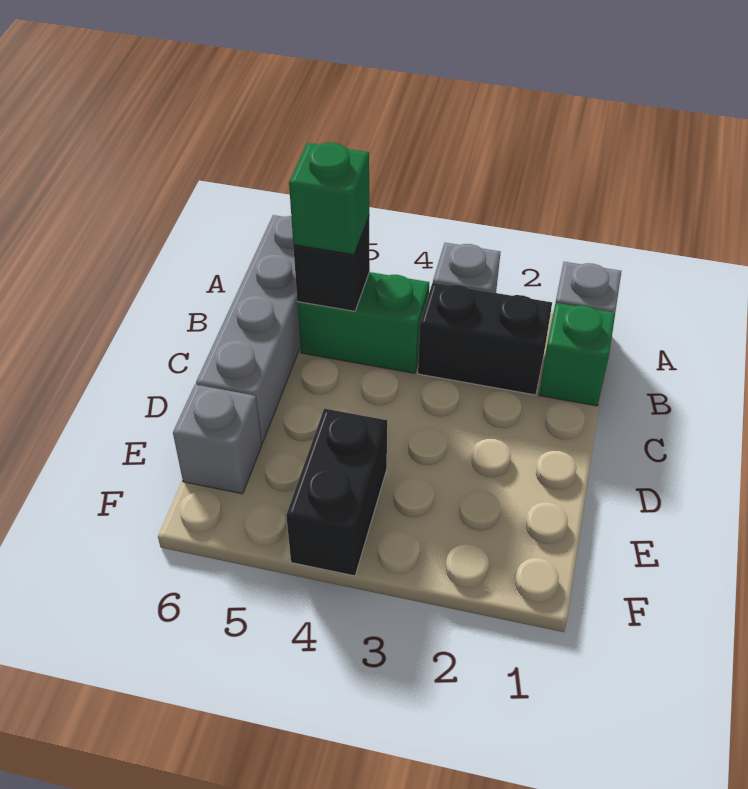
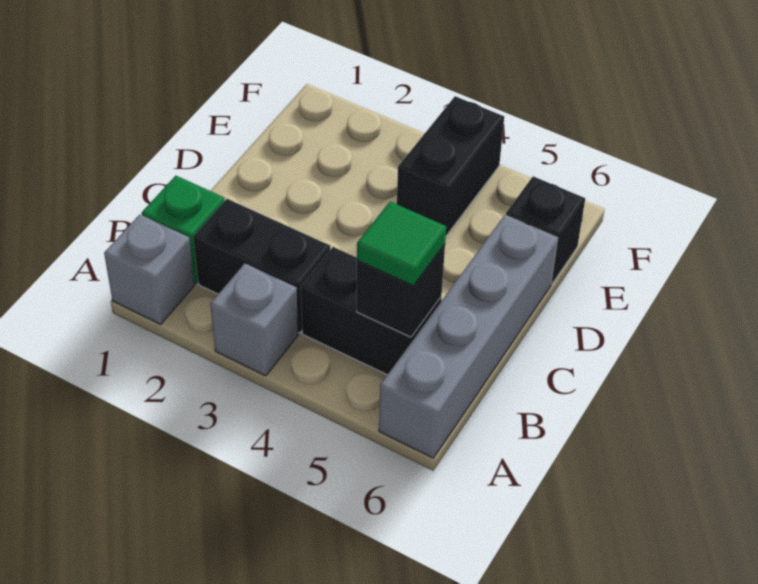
green brick B4:B5 level 1 -> black brick B4:B5 level 1
green brick B5 level 3 -> green tile B5 level 3
grey brick E6 level 1 -> black brick E6 level 1

